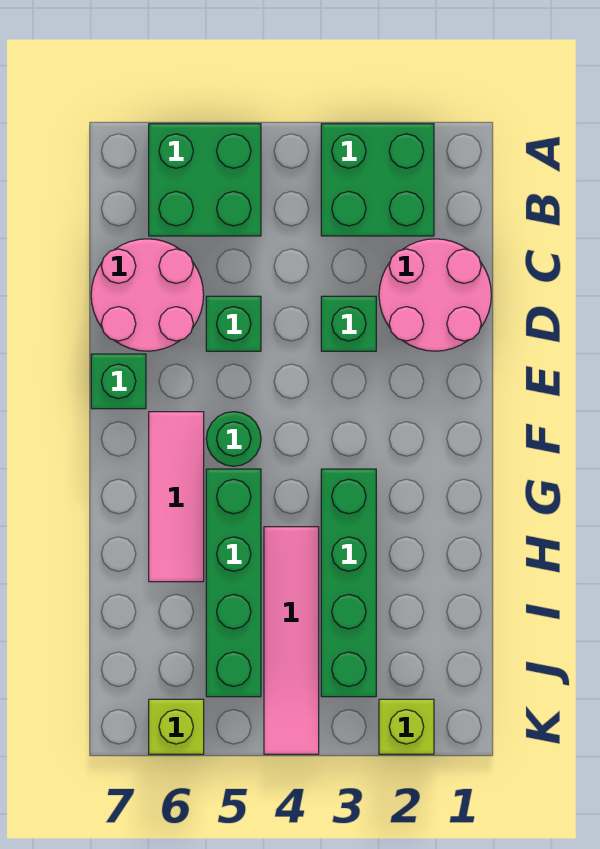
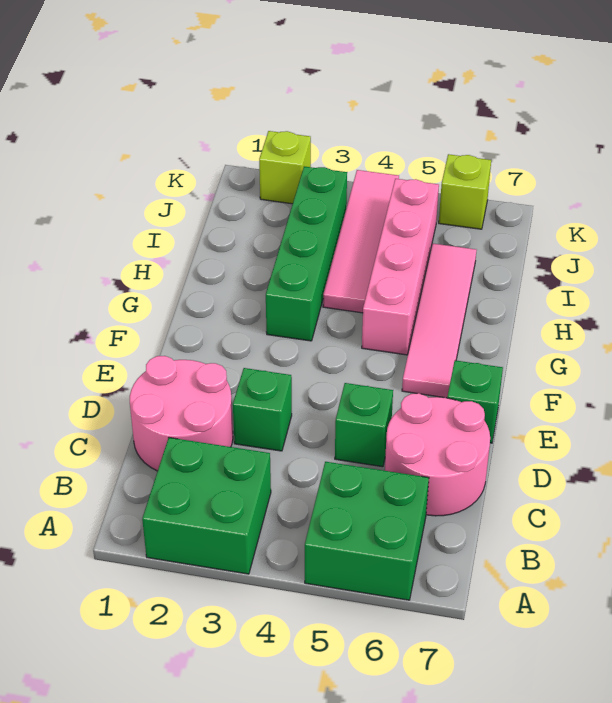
green round brick F5 level 1 -> none
pink tile F6:H6 level 1 -> pink tile F6:I6 level 1
green brick G5:J5 level 1 -> pink brick G5:J5 level 1

